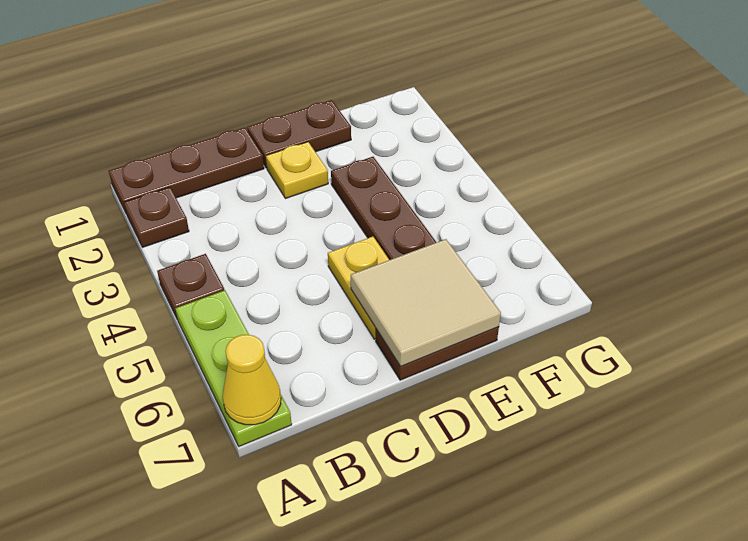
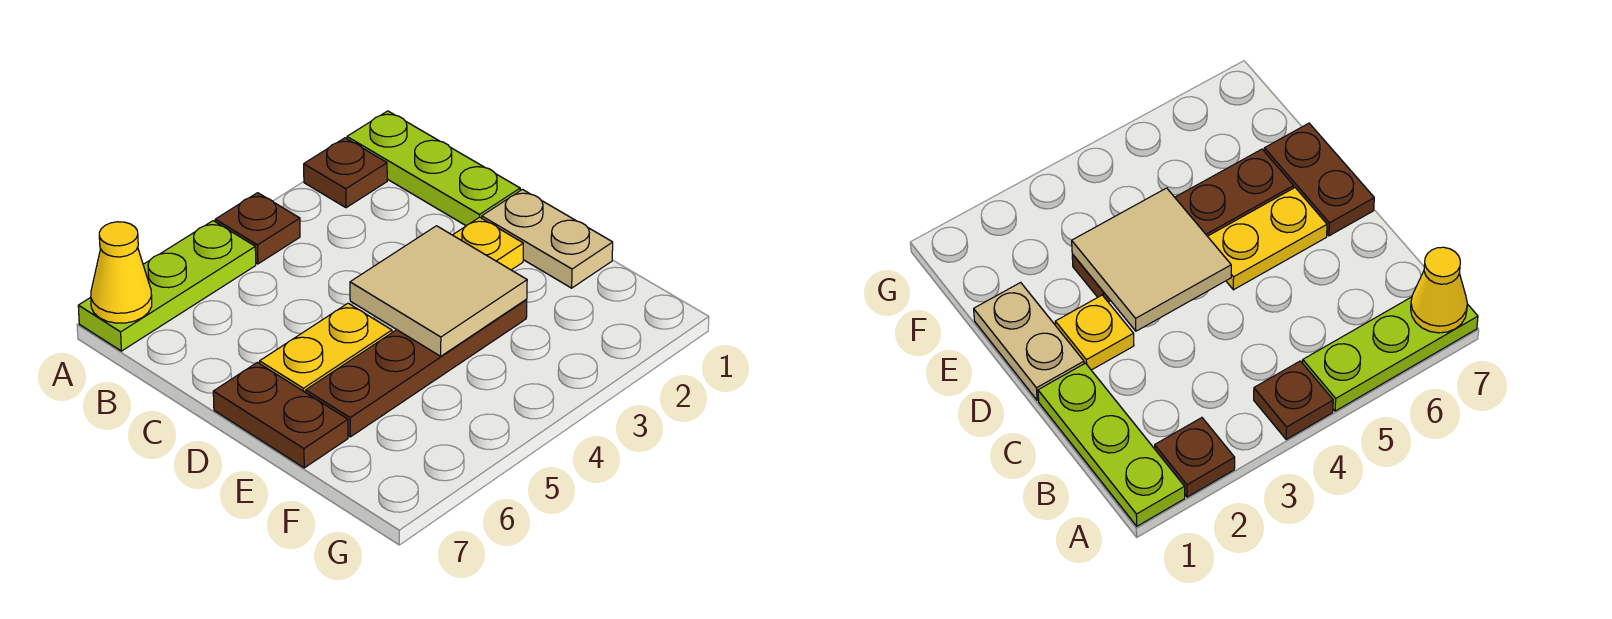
brown plate A1:C1 level 1 -> lime plate A1:C1 level 1
brown plate D1:E1 level 1 -> tan plate D1:E1 level 1
tan tile D6:E7 level 2 -> tan tile D3:E4 level 2

